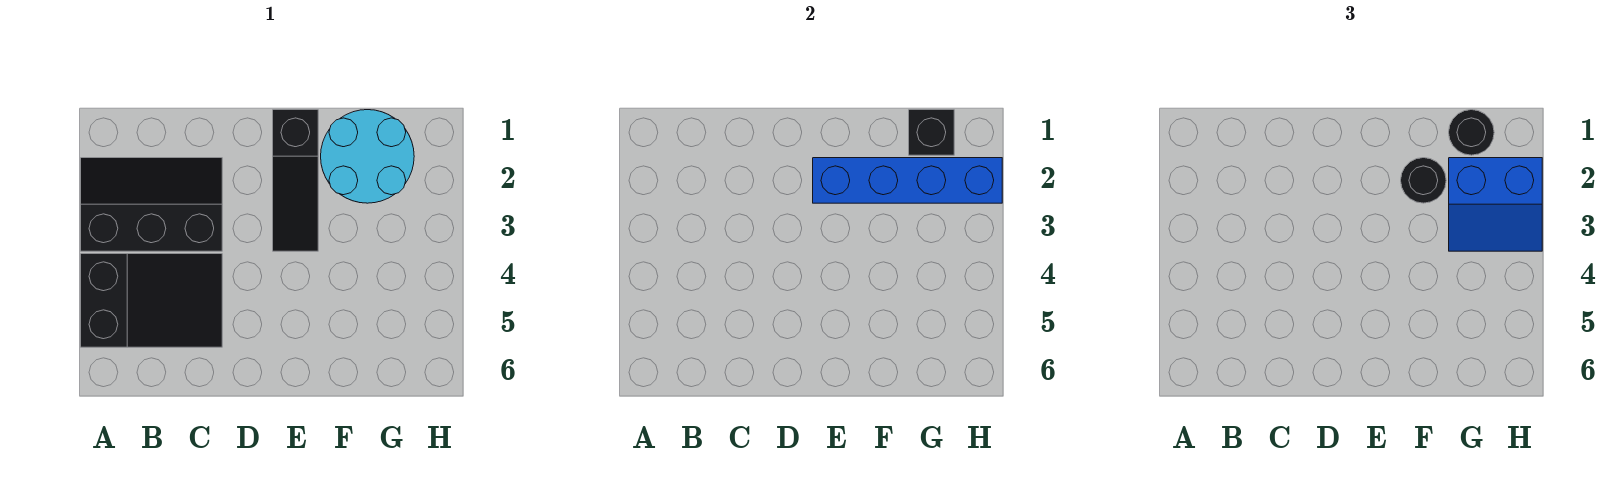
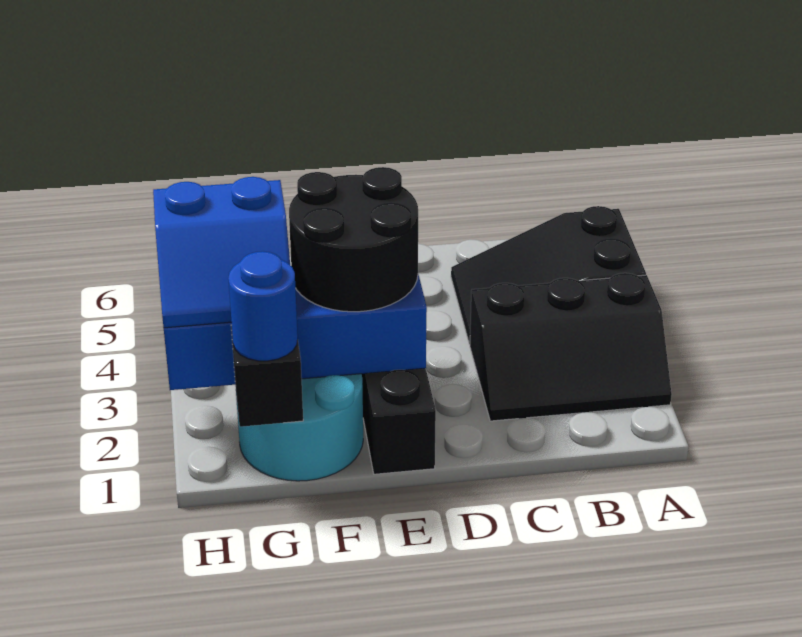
black round brick F2 level 3 -> black round brick E2:F3 level 3
black round brick G1 level 3 -> blue round brick G1 level 3
blue slope G2:H3 level 3 top 2 -> blue slope G2:H3 level 3 top 3

